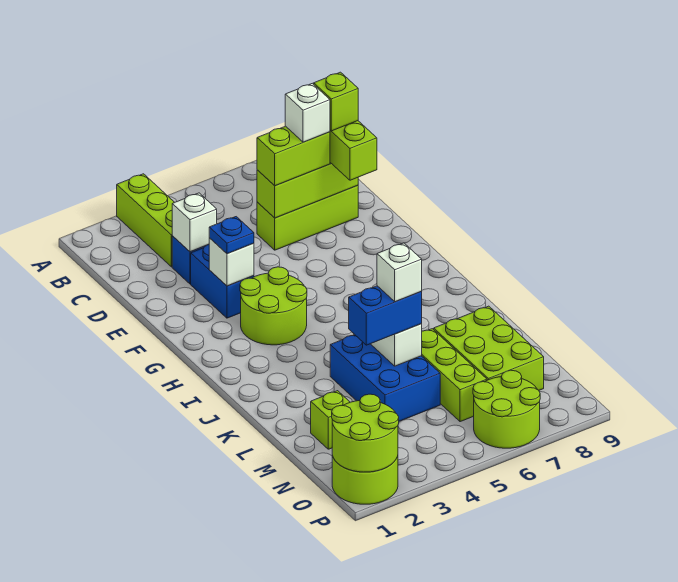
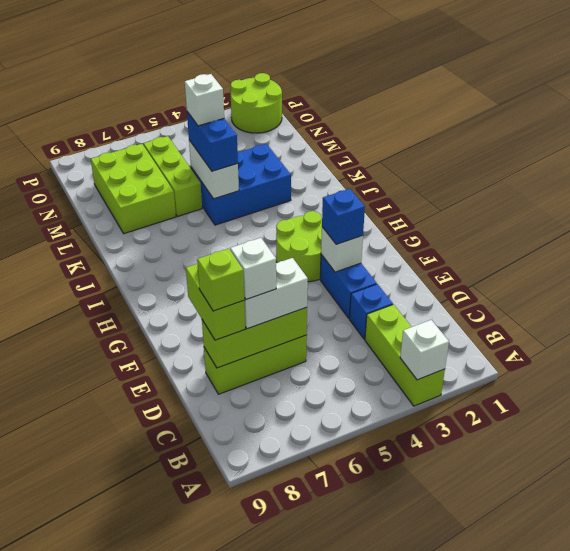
white brick D3 level 2 -> white brick A3 level 2
lime brick D6:D7 level 3 -> white brick D6:D7 level 3
blue plate F3 level 3 -> blue brick F3 level 3
blue brick K4:M5 level 1 -> blue brick K3:L5 level 1
blue brick L4:L5 level 3 -> blue brick K5:L5 level 3
lime brick M2 level 1 -> none
lime round brick O1:P2 level 2 -> none
lime round brick O6:P7 level 1 -> none

